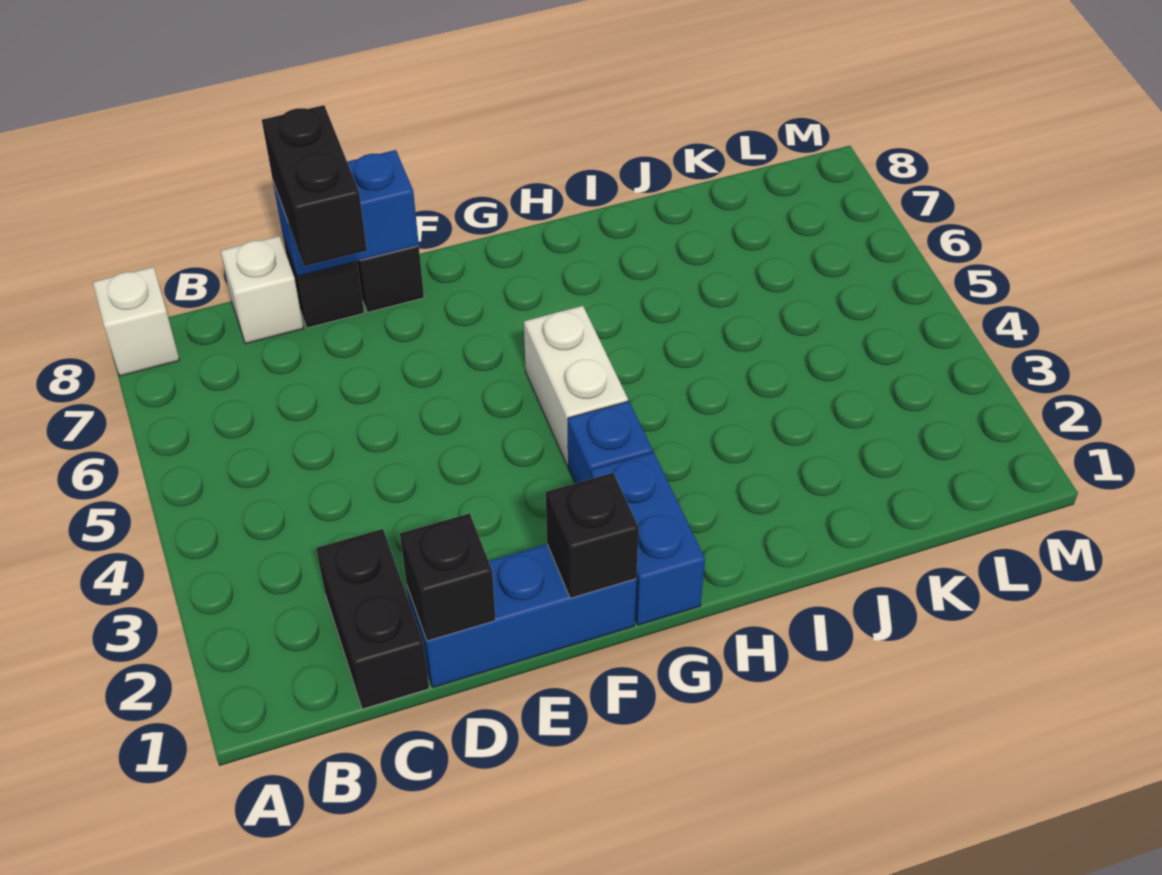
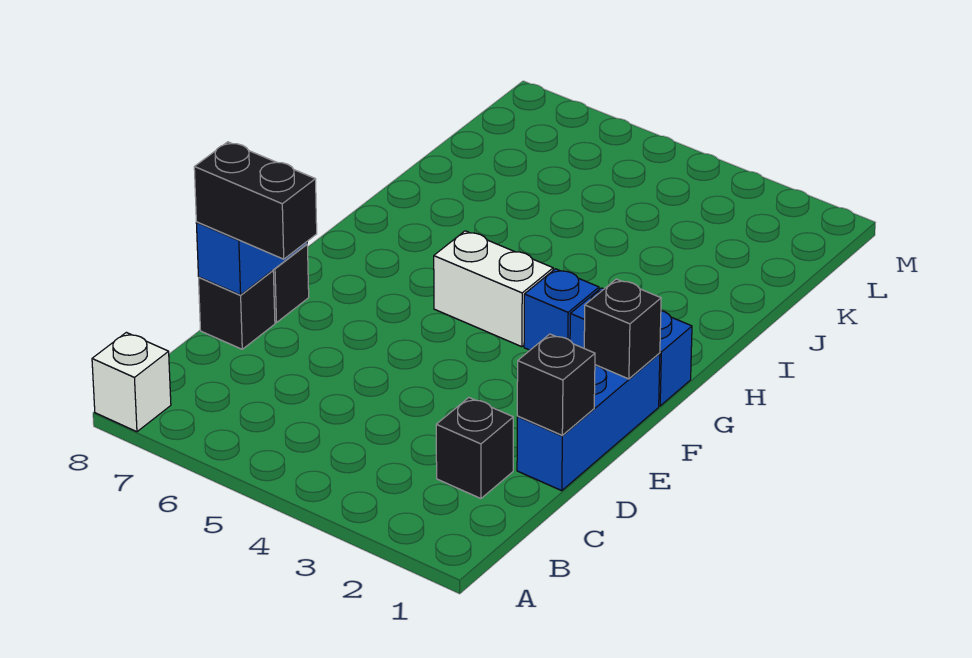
black brick C1:C2 level 1 -> black brick C2 level 1
white brick C8 level 1 -> none

